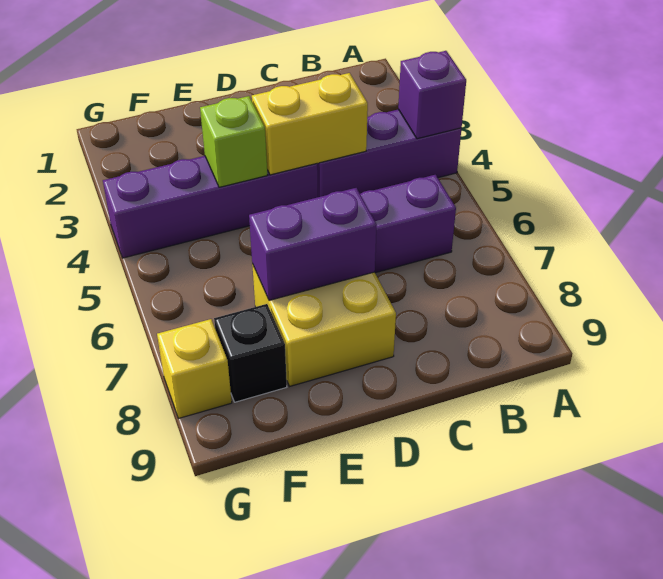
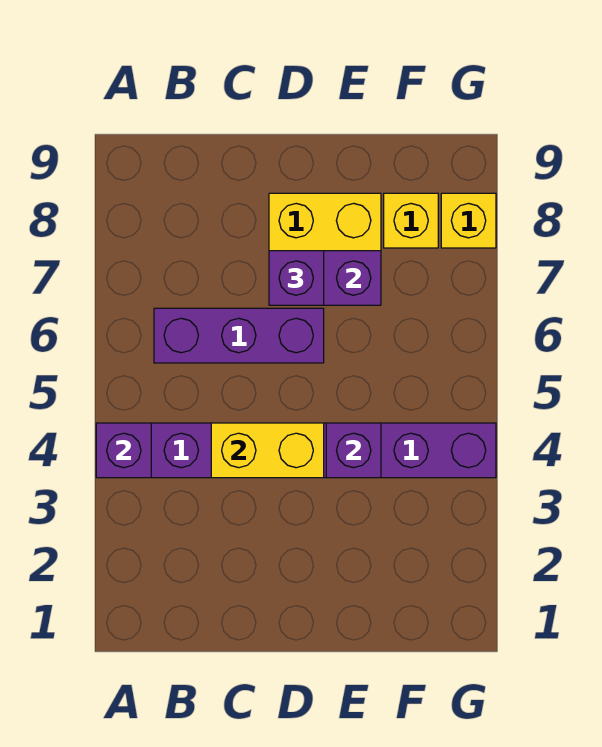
none -> purple brick D7 level 3
lime brick E4 level 2 -> purple brick E4 level 2
black brick F8 level 1 -> yellow brick F8 level 1

